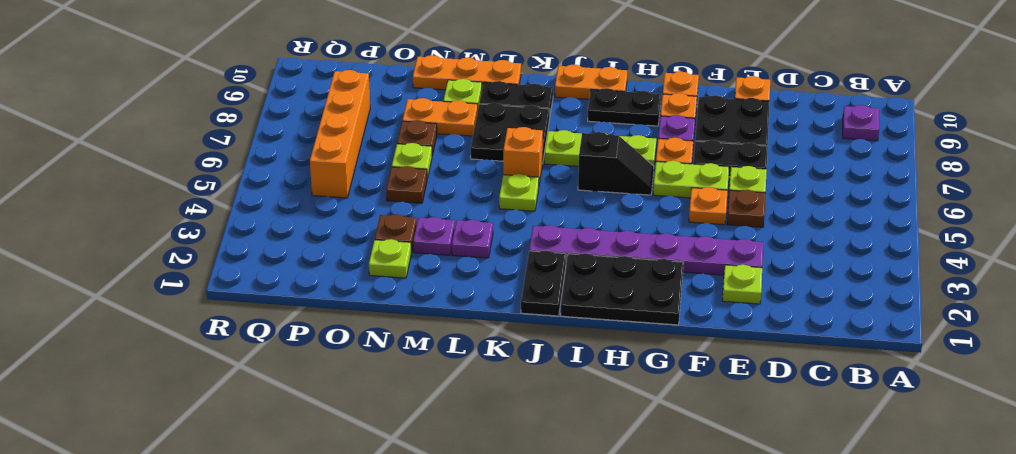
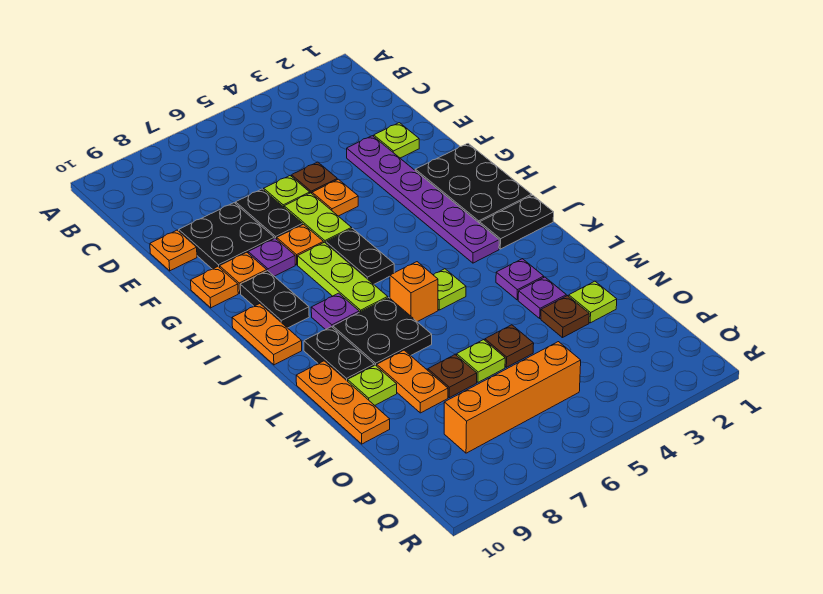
purple plate B9 level 1 -> purple plate J8 level 1
black slope H6:I6 level 1 top I -> black plate H6:I6 level 1

